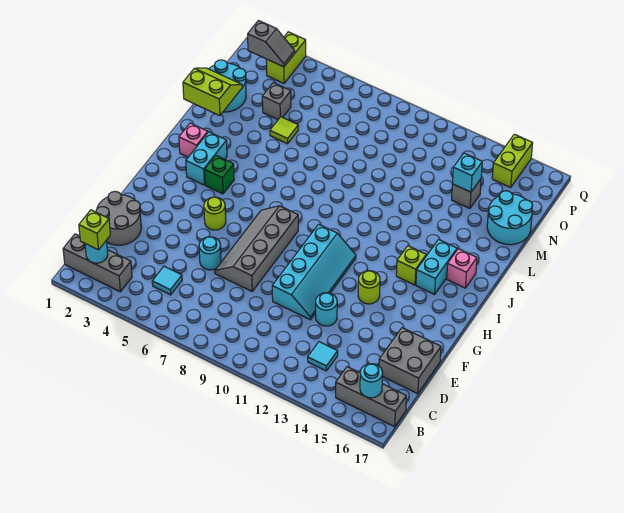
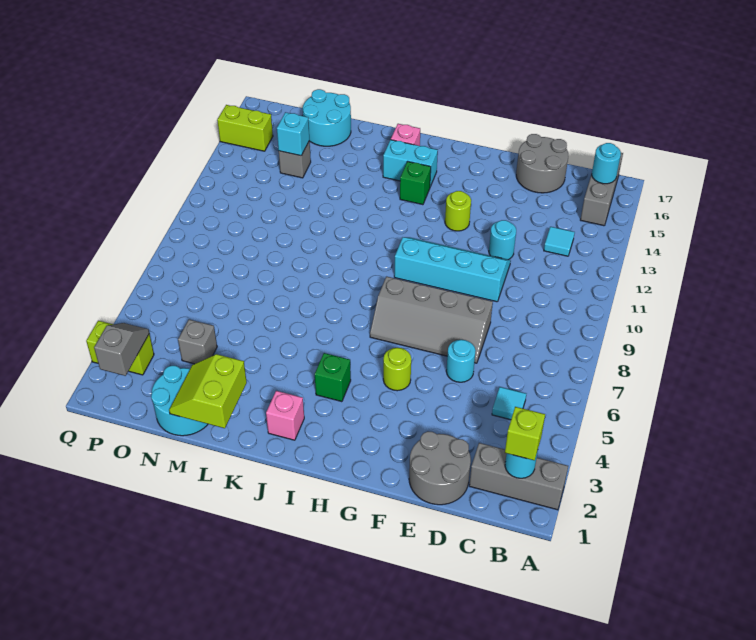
grey brick B1:B3 level 1 -> grey brick A2:C2 level 1
grey brick D16:E17 level 1 -> grey round brick D16:E17 level 1
cyan brick I3:J3 level 1 -> none
lime brick I14 level 1 -> green brick I14 level 1
lime tile M5 level 1 -> none

